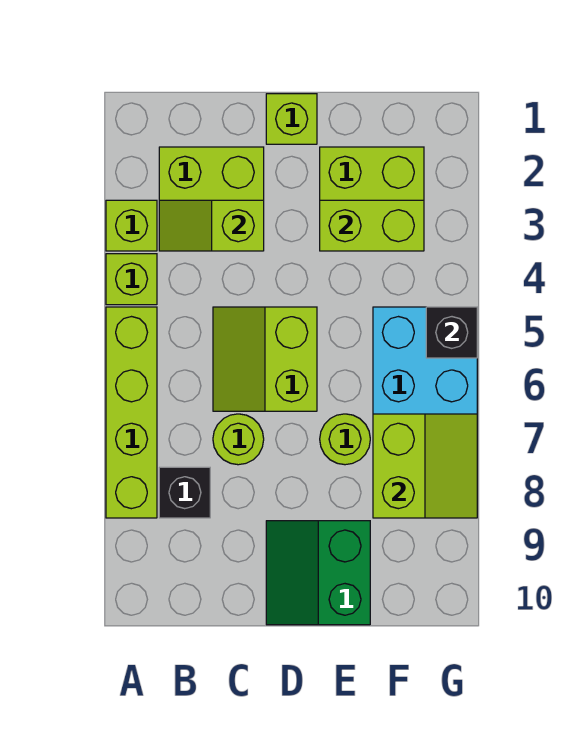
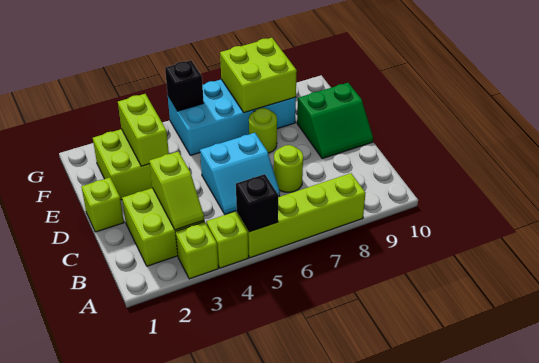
black brick B8 level 1 -> black brick A5 level 2
lime slope C5:D6 level 1 top D -> cyan slope C5:D6 level 1 top D
lime slope F7:G8 level 2 top F -> lime brick F7:G8 level 2

